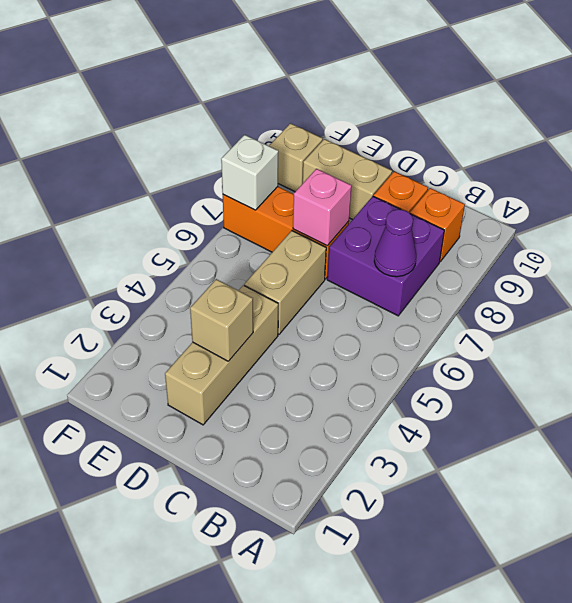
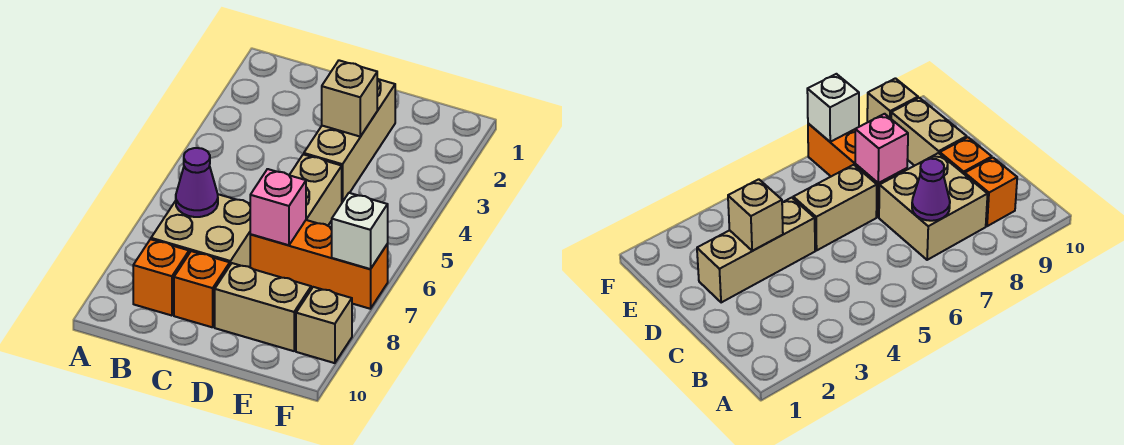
purple brick B7:C8 level 1 -> tan brick B7:C8 level 1

